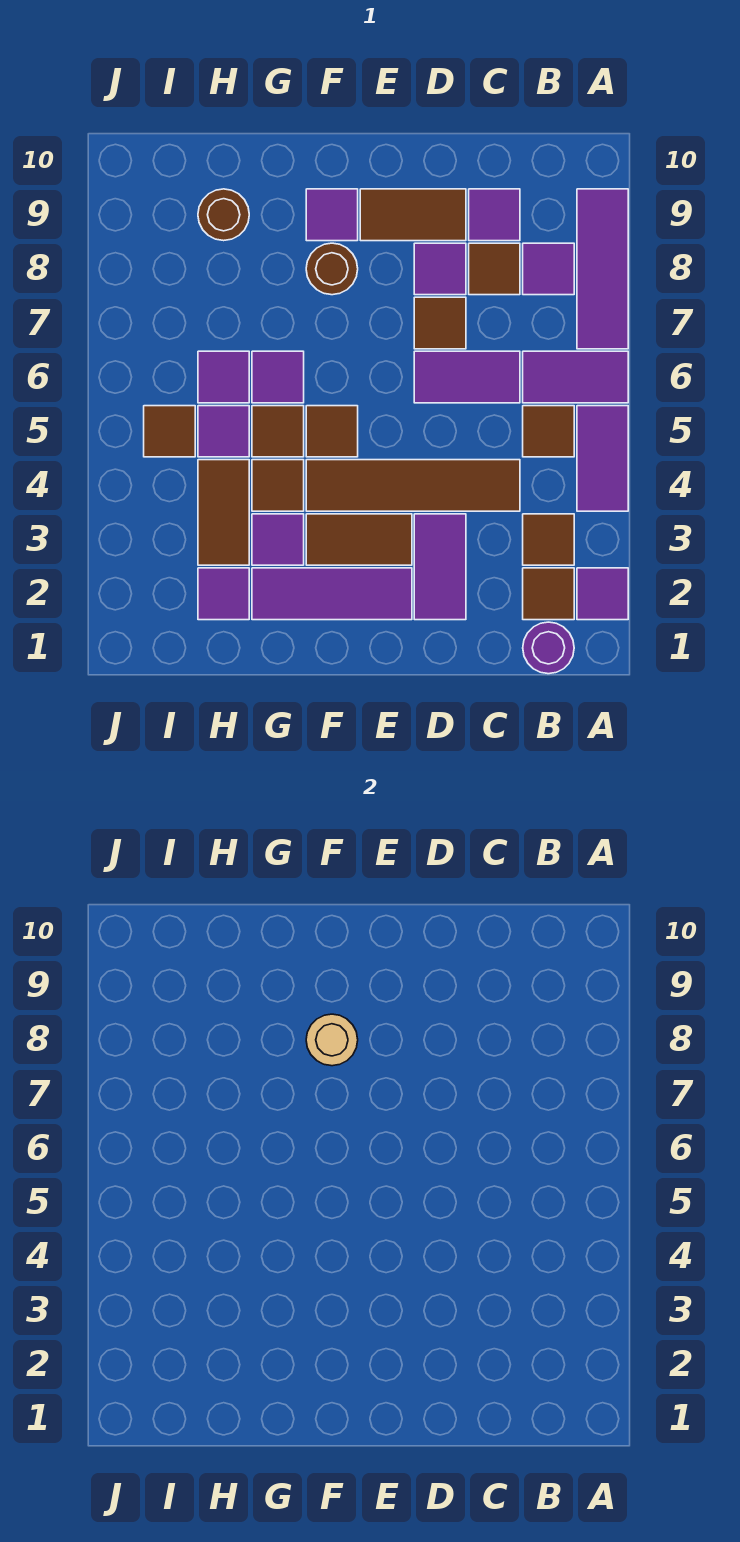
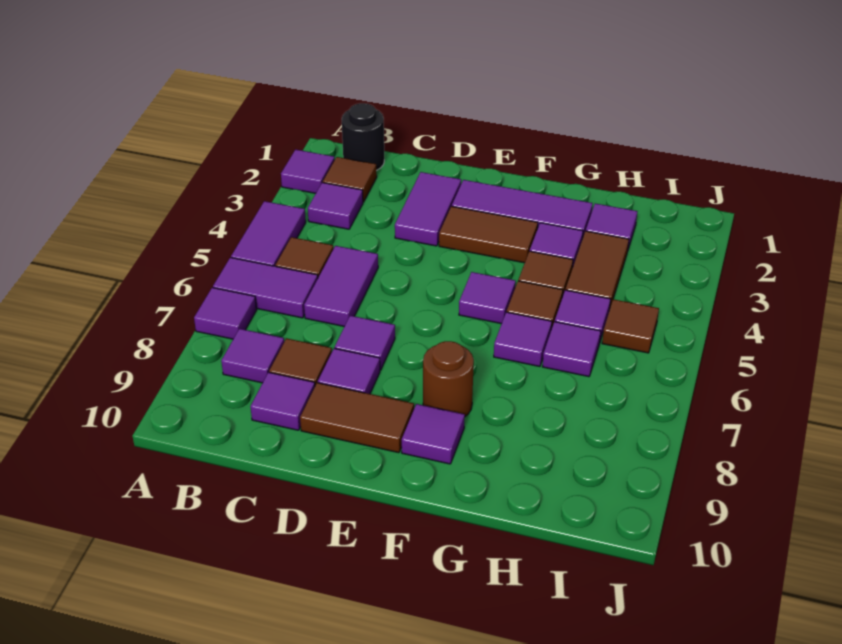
purple tile A7:A9 level 1 -> purple tile A7 level 1
purple round brick B1 level 1 -> black round brick B1 level 1
brown tile B3 level 1 -> purple tile B3 level 1
brown tile C4:F4 level 1 -> none
purple tile C6:D6 level 1 -> purple tile C5:C6 level 1
brown tile D7 level 1 -> purple tile D7 level 1
brown tile F5 level 1 -> purple tile F5 level 1
tan round brick F8 level 2 -> none
brown round brick H9 level 1 -> none

